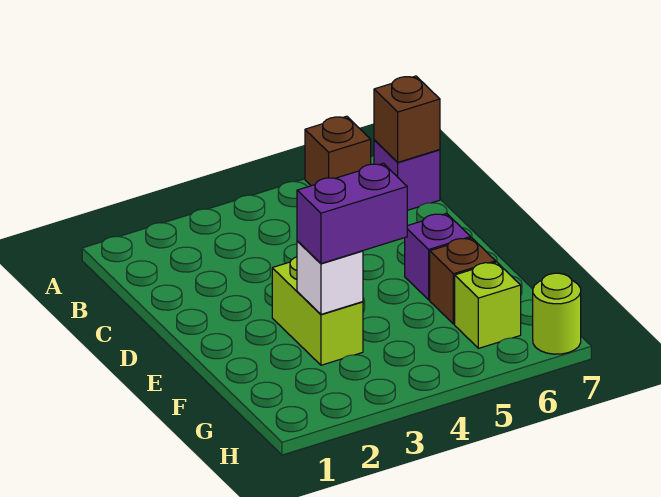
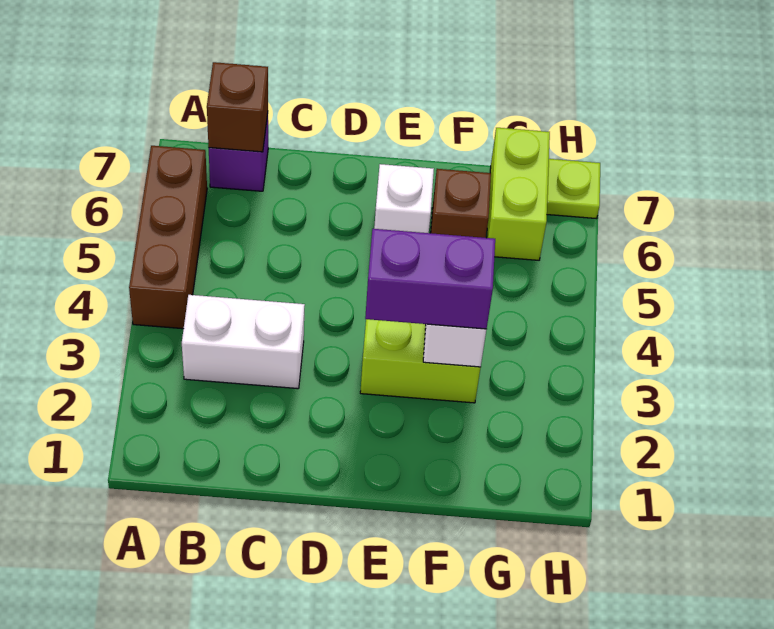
brown brick A6 level 1 -> brown brick A4:A6 level 1
none -> white brick B3:C3 level 1
purple brick E6 level 1 -> white brick E6 level 1
purple brick F3:F4 level 3 -> purple brick E3:F3 level 3
lime brick G6 level 1 -> lime brick G6:G7 level 1
lime round brick H7 level 1 -> lime plate H7 level 1

